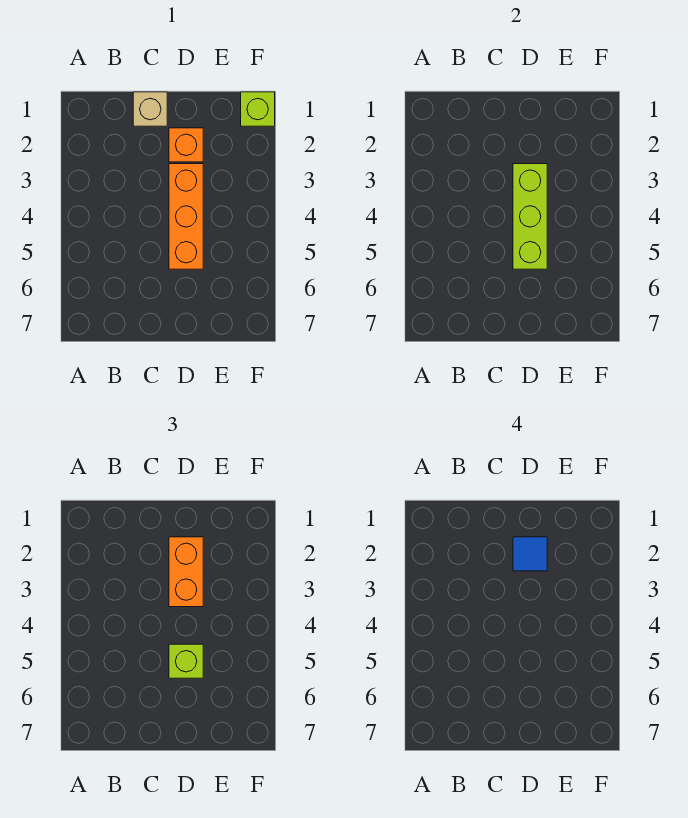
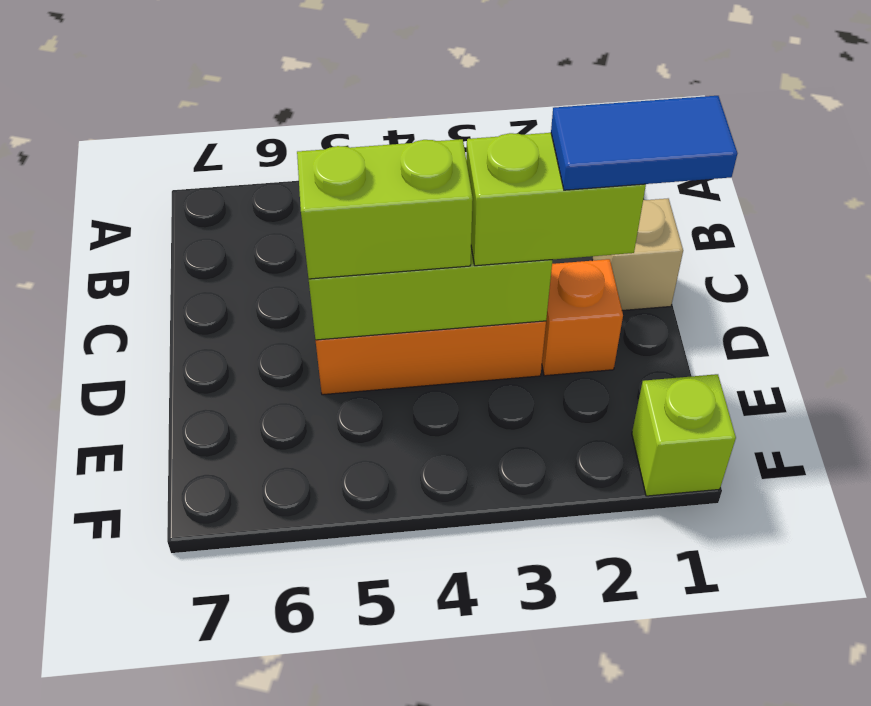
orange brick D2:D3 level 3 -> lime brick D2:D3 level 3
blue tile D2 level 4 -> blue tile D1:D2 level 4
lime brick D5 level 3 -> lime brick D4:D5 level 3

